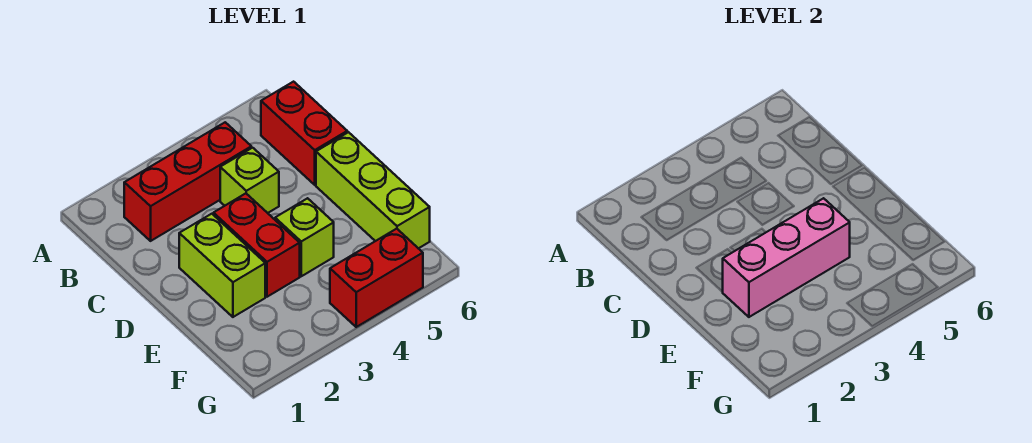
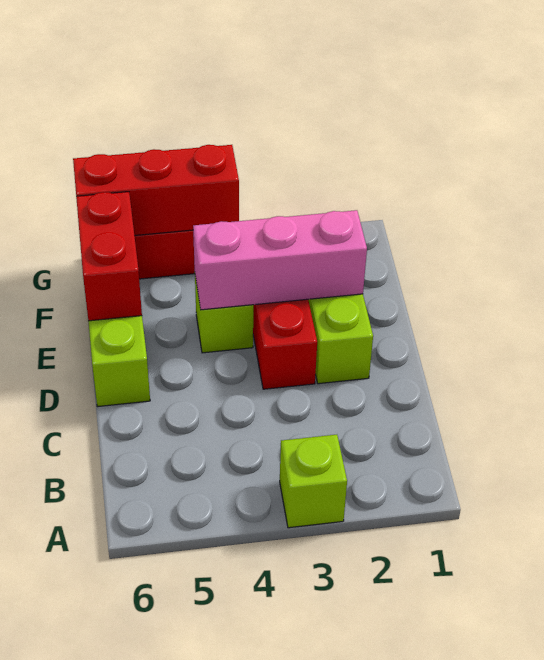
red brick B2:B4 level 1 -> red brick G4:G6 level 2
red brick B6:C6 level 1 -> red brick E6:F6 level 2
lime brick C4 level 1 -> lime brick A3 level 1

